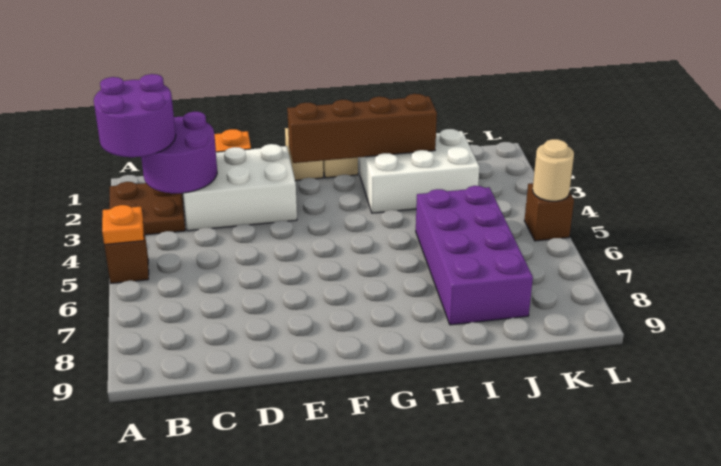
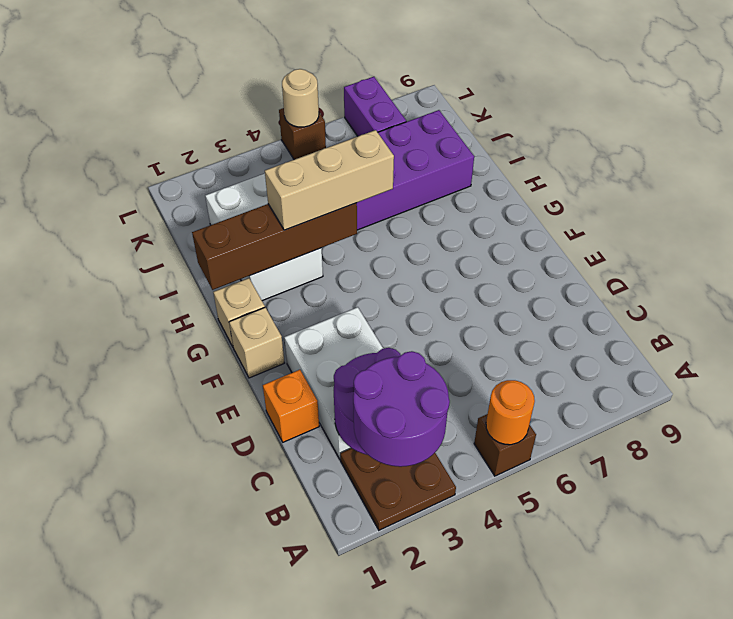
orange plate A5 level 2 -> orange round brick A5 level 2
brown brick F2:I2 level 2 -> brown brick H1:H4 level 2
none -> tan brick H3:H5 level 3
none -> purple brick K7:L7 level 1

